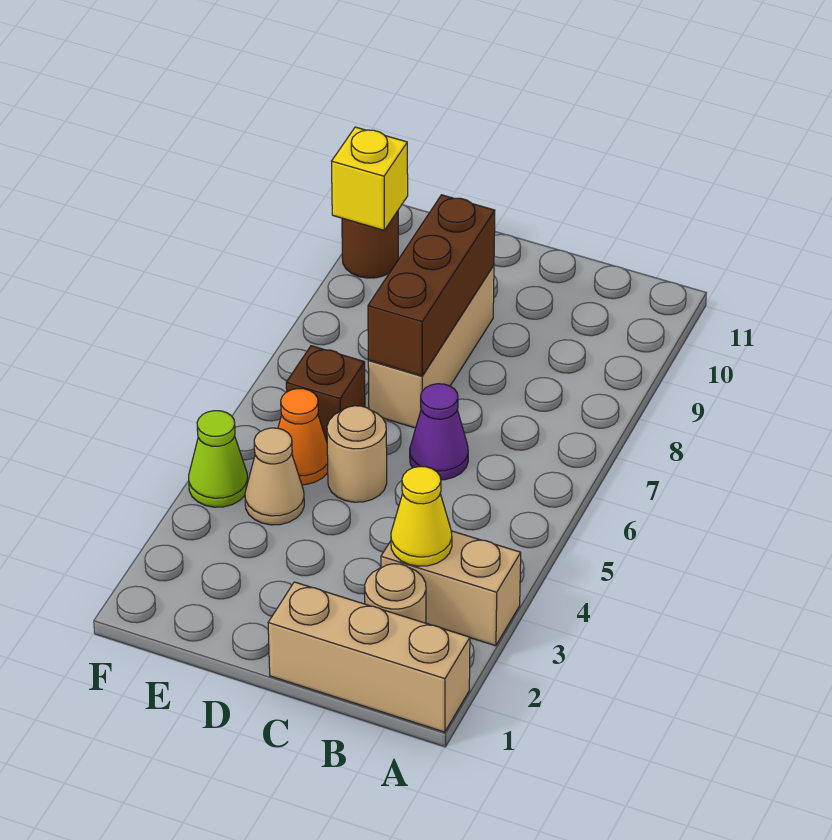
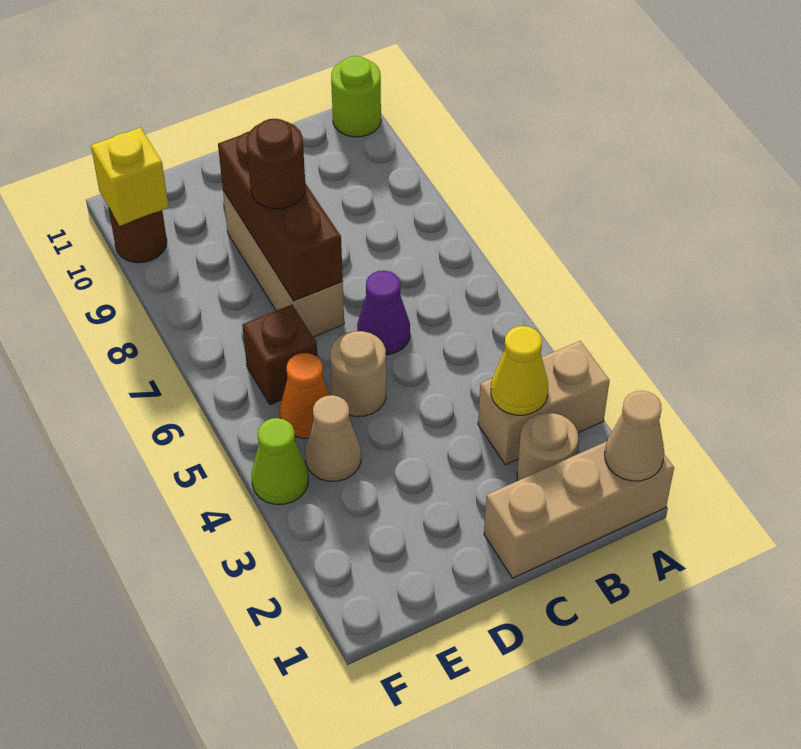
none -> tan cone A1 level 2
none -> lime round brick A11 level 1
none -> brown round brick D8 level 3

